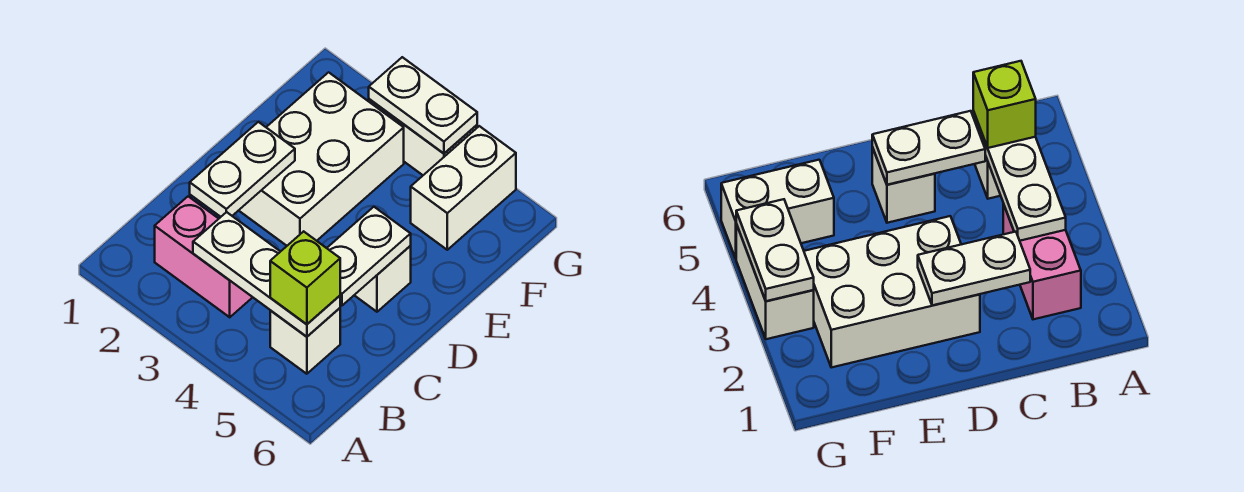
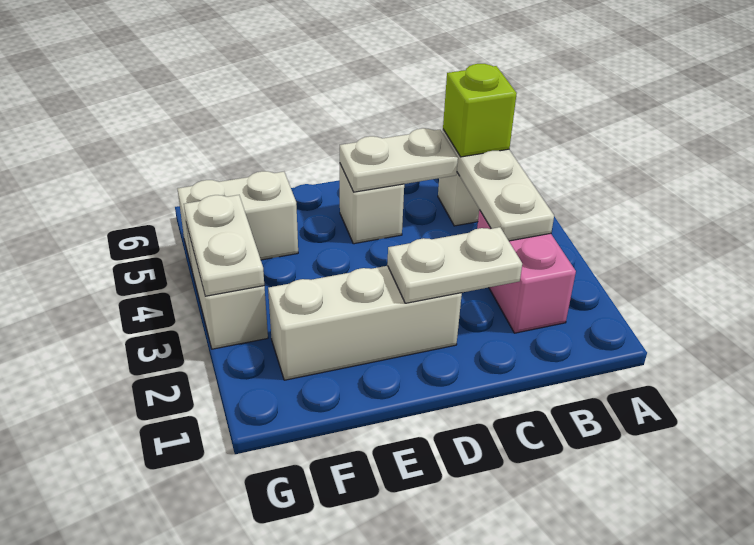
white brick D2:F3 level 1 -> white brick D2:F2 level 1

